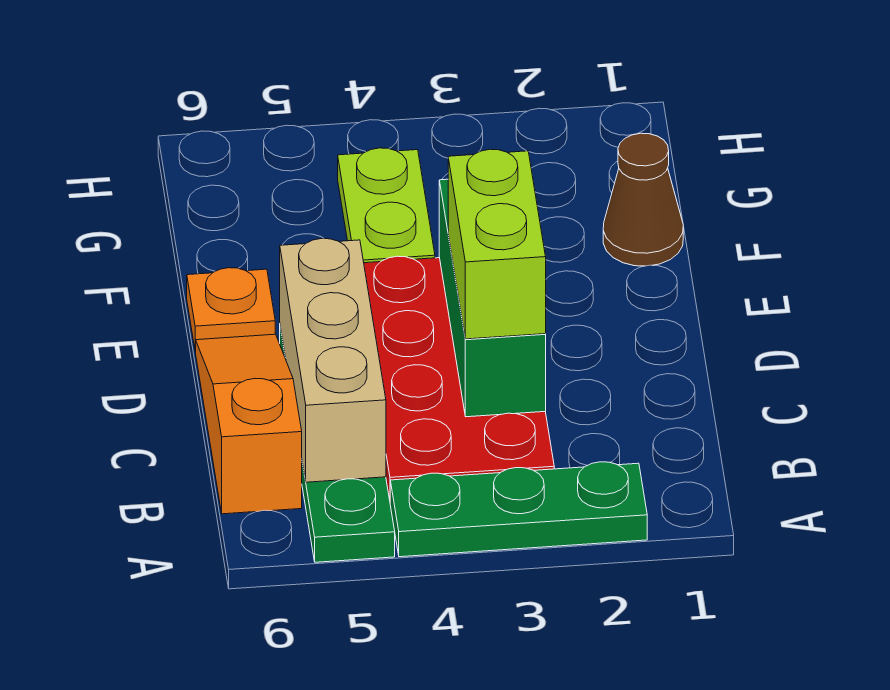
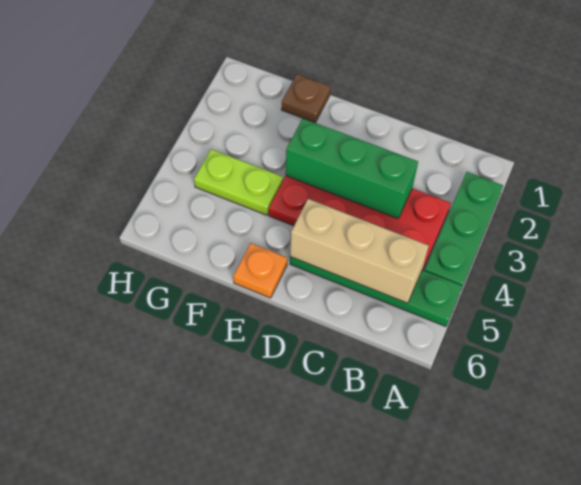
orange slope B6:D6 level 1 top B -> none
lime brick C3:D3 level 3 -> none
brown cone F1 level 1 -> brown plate F1 level 1

